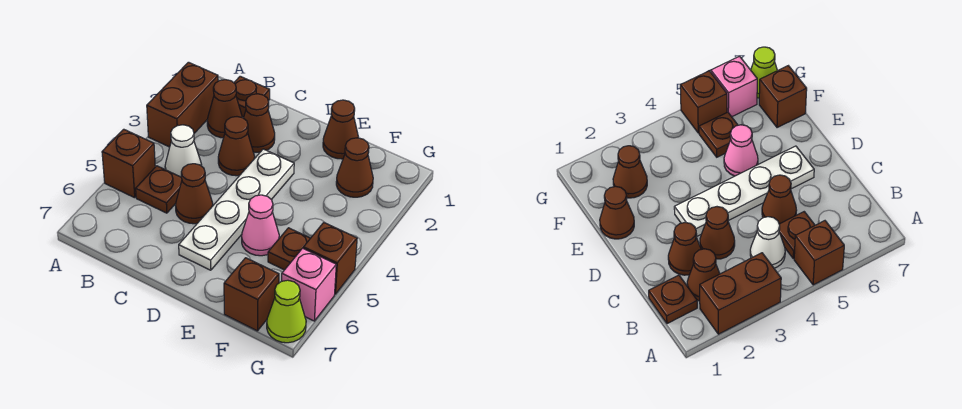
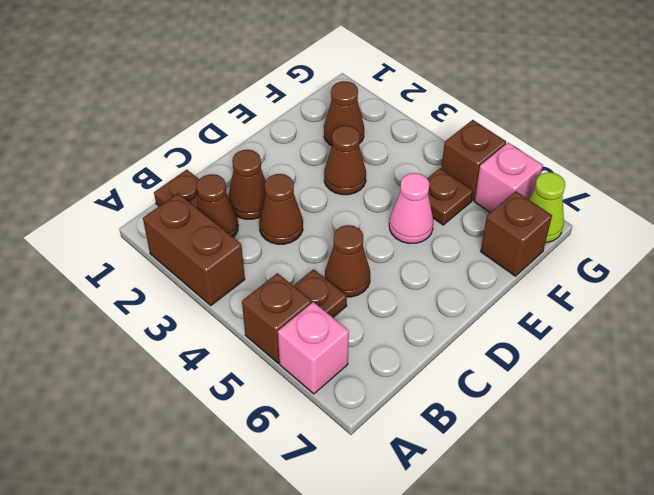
none -> pink brick A6 level 1
white cone B4 level 1 -> none
white plate D3:D6 level 1 -> none
brown cone E1 level 1 -> brown cone E3 level 1

